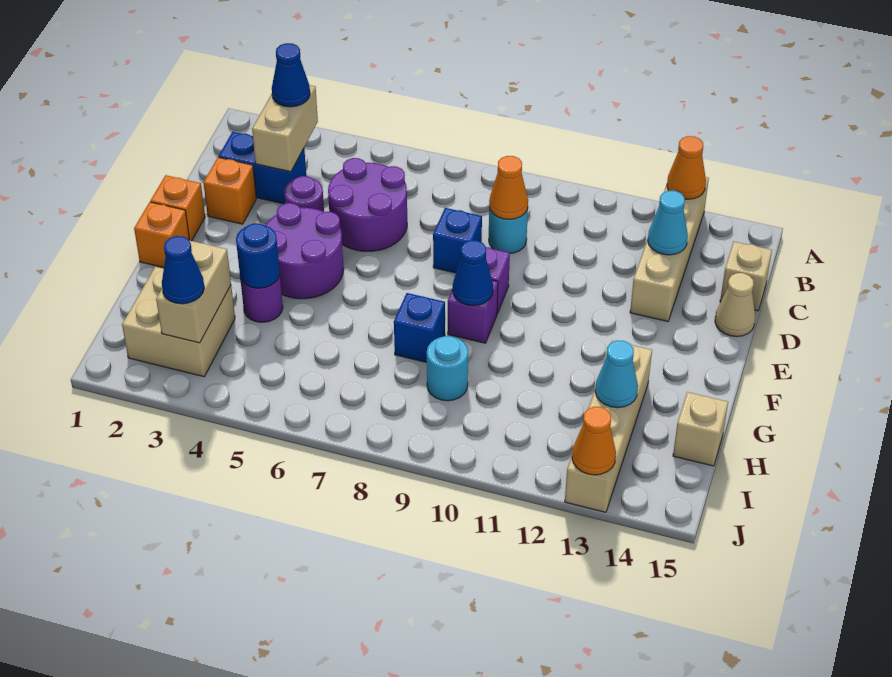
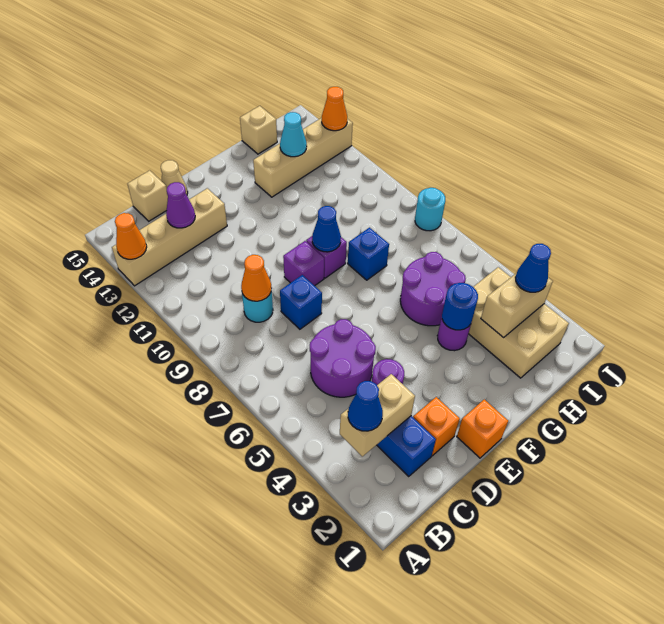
cyan cone C13 level 2 -> purple cone C13 level 2
purple round brick E4:F5 level 1 -> purple round brick G5:H6 level 1
orange brick F1 level 1 -> none
tan brick H2:I3 level 1 -> tan brick H2:I4 level 1
cyan round brick H9 level 1 -> cyan round brick J8 level 1

